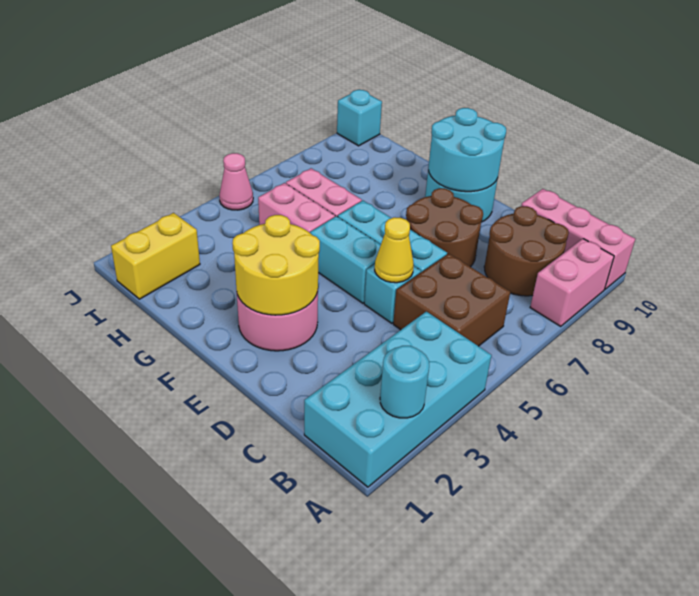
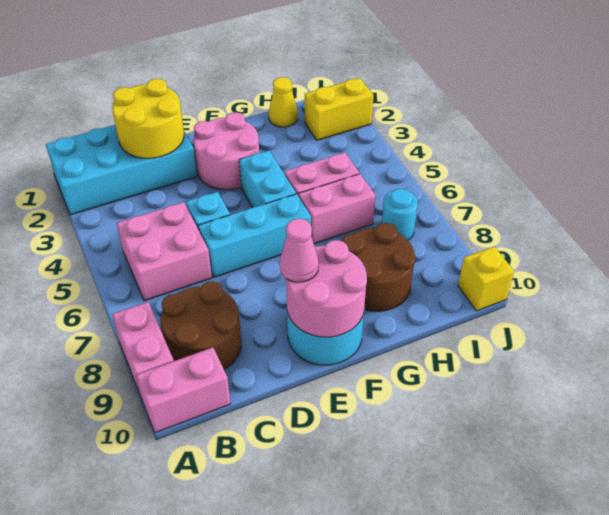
cyan brick A1:B4 level 1 -> cyan brick A1:D2 level 1
cyan round brick A2 level 2 -> cyan round brick I7 level 1
pink brick A10:C10 level 1 -> pink brick A10:B10 level 1
brown brick B5:C6 level 1 -> pink brick B5:C6 level 1
yellow cone D5 level 2 -> yellow cone H1 level 1
brown round brick D7:E8 level 1 -> brown round brick G8:H9 level 1
yellow round brick E2:F3 level 2 -> yellow round brick C1:D2 level 2
cyan brick E5:F5 level 1 -> cyan brick F4:F5 level 1
cyan round brick E9:F10 level 2 -> pink round brick E9:F10 level 2
yellow brick I1:I2 level 1 -> yellow brick I2:J2 level 1
pink cone J5 level 1 -> pink cone E9 level 3
cyan brick J10 level 1 -> yellow brick J10 level 1

